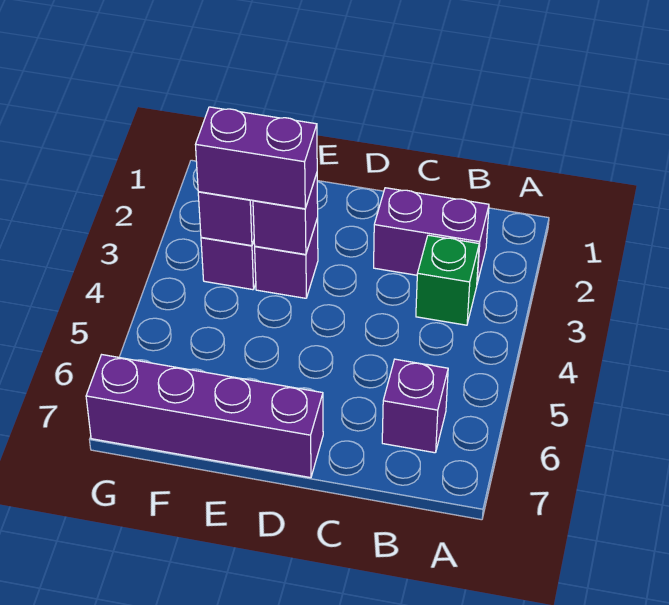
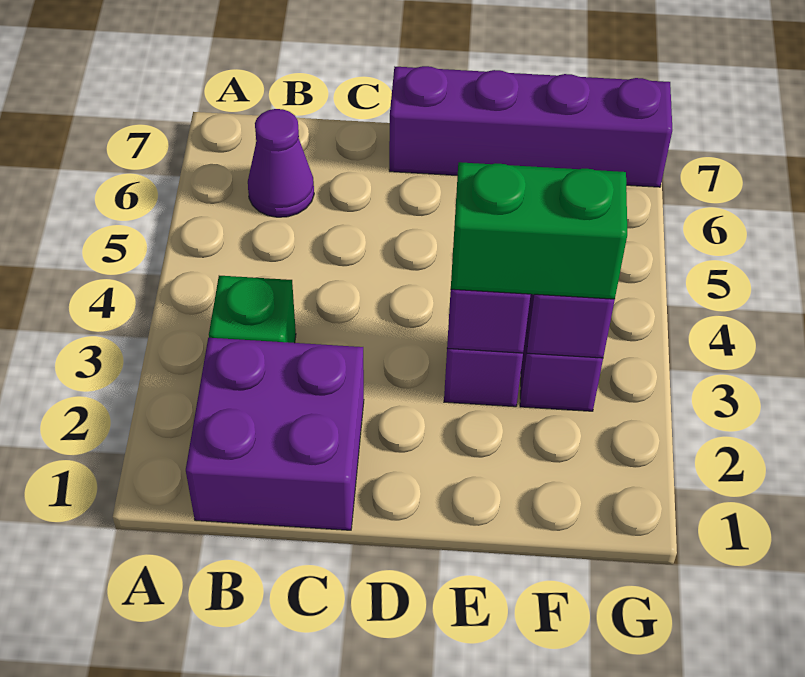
purple brick B2:C2 level 1 -> purple brick B1:C2 level 1
purple brick B6 level 1 -> purple cone B6 level 1
purple brick E3:F3 level 3 -> green brick E3:F3 level 3

